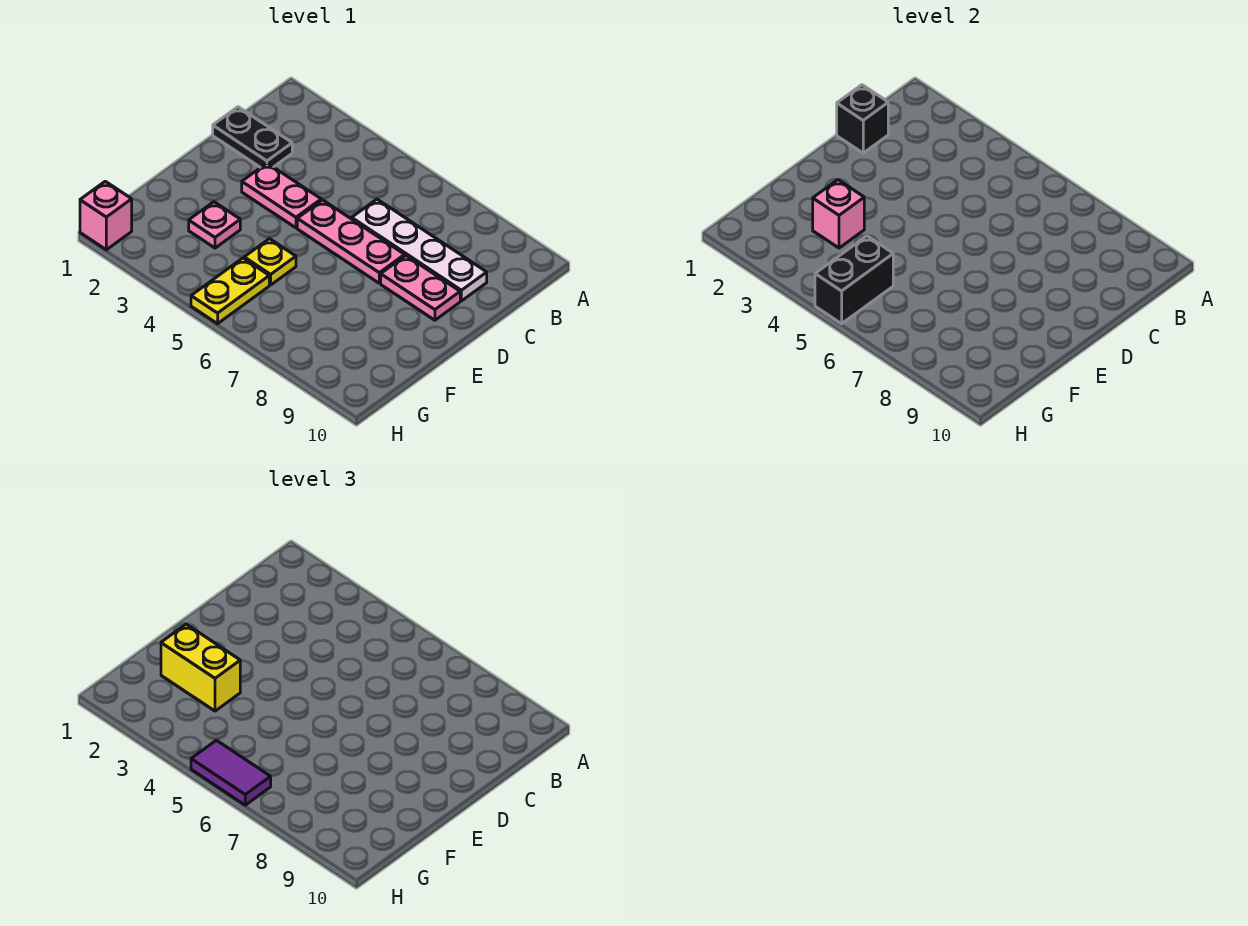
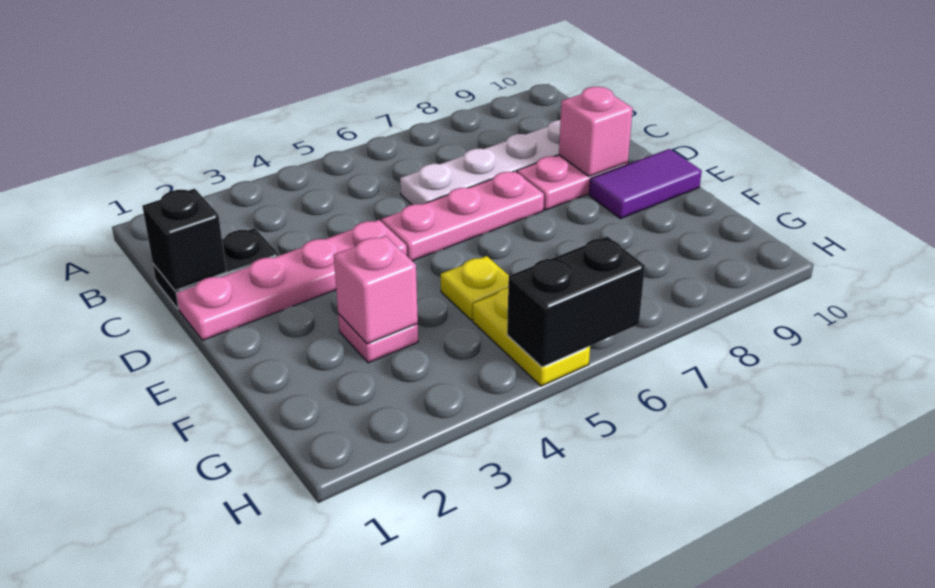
pink plate D3:D4 level 1 -> pink plate D1:D4 level 1
yellow brick F2:F3 level 3 -> none
black brick G5:H5 level 2 -> black brick H5:H6 level 2
pink brick H1 level 1 -> pink brick D9 level 2
purple tile H5:H6 level 3 -> purple tile E9:E10 level 1

